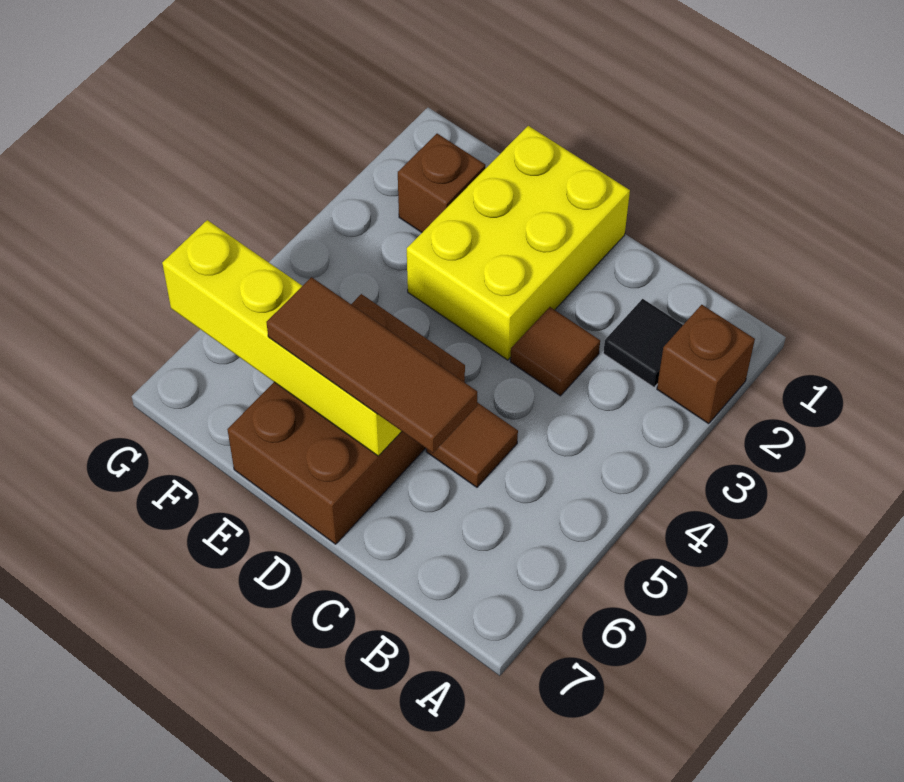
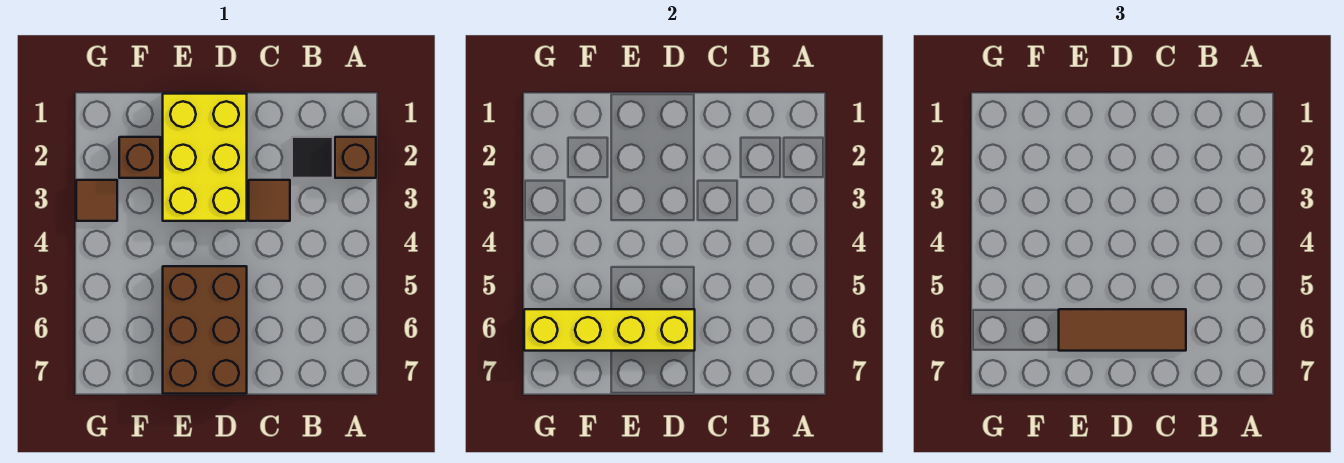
brown tile C5 level 1 -> brown tile G3 level 1

